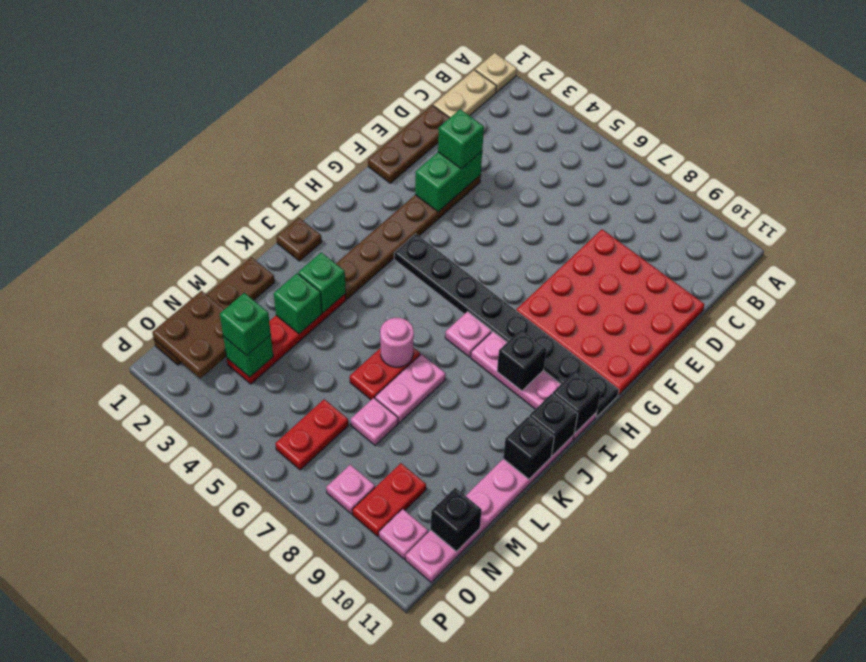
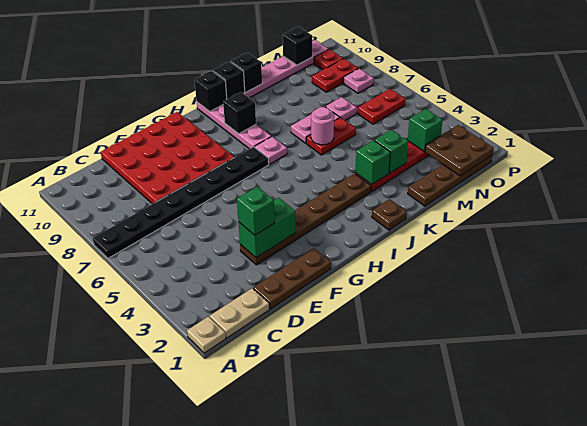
black plate H4:H11 level 1 -> black plate A7:H7 level 1
green brick N3 level 3 -> none
pink plate O10 level 1 -> red plate O10 level 1

